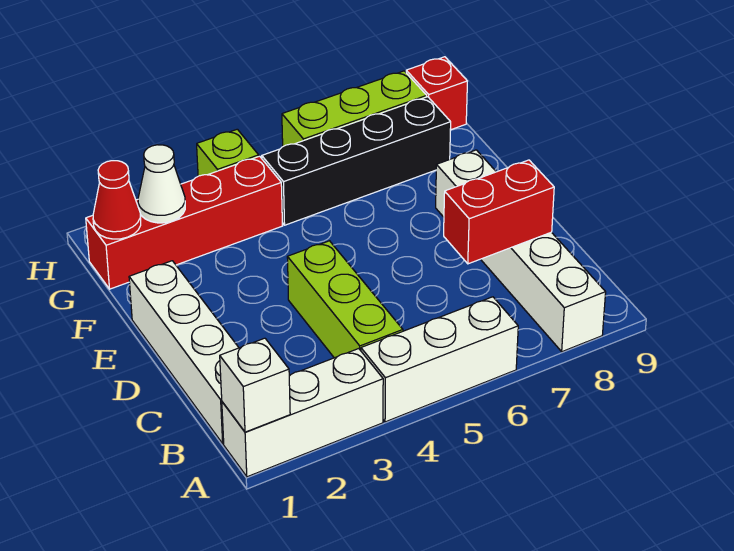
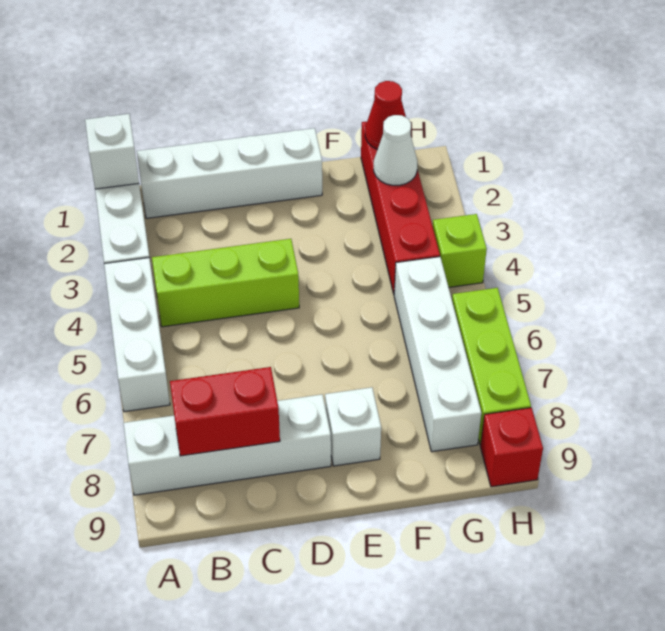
red brick C7:C8 level 2 -> red brick B8:C8 level 2
black brick G5:G8 level 1 -> white brick G5:G8 level 1

